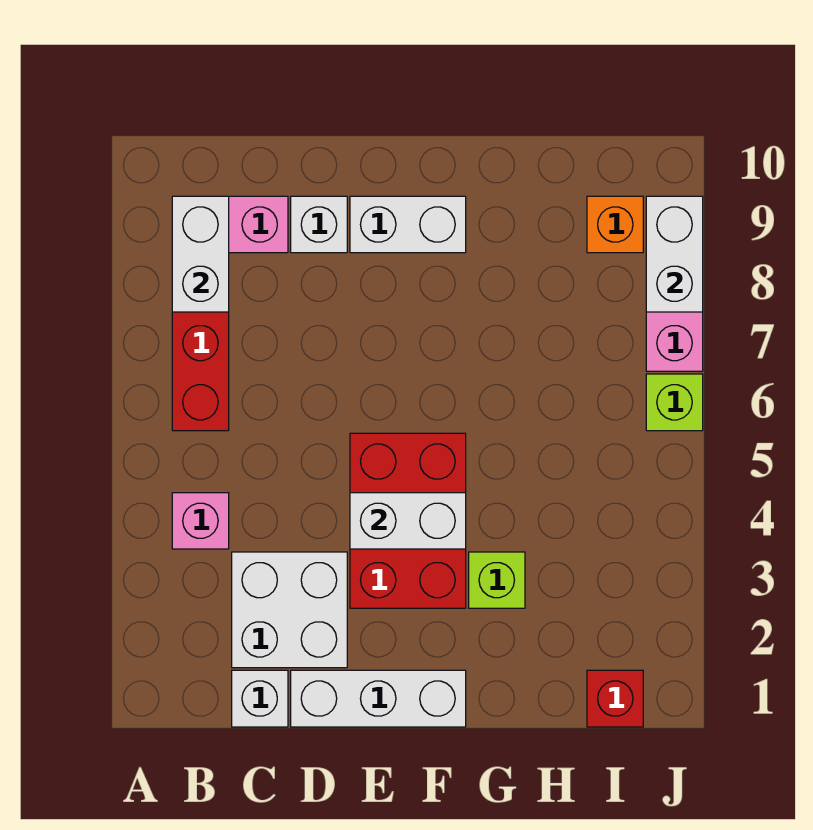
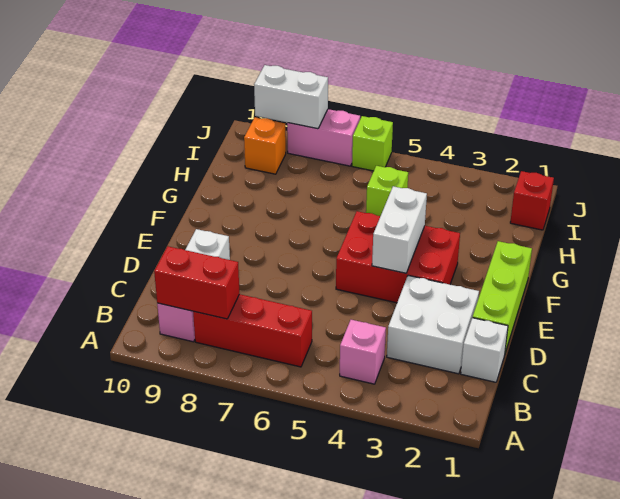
white brick B8:B9 level 2 -> red brick B8:B9 level 2
white brick D1:F1 level 1 -> lime brick D1:F1 level 1
white brick E9:F9 level 1 -> none
lime brick G3 level 1 -> lime brick H5 level 1

